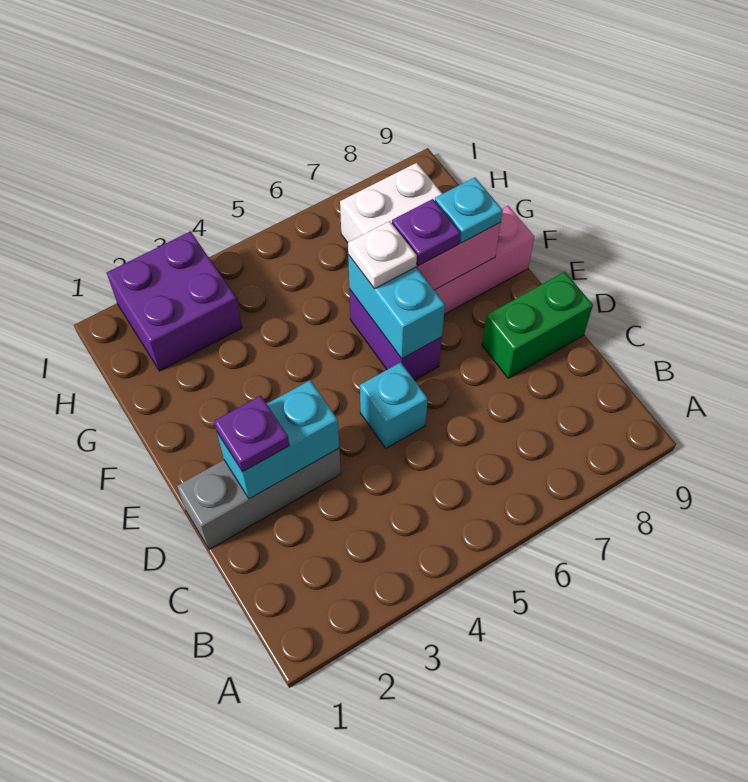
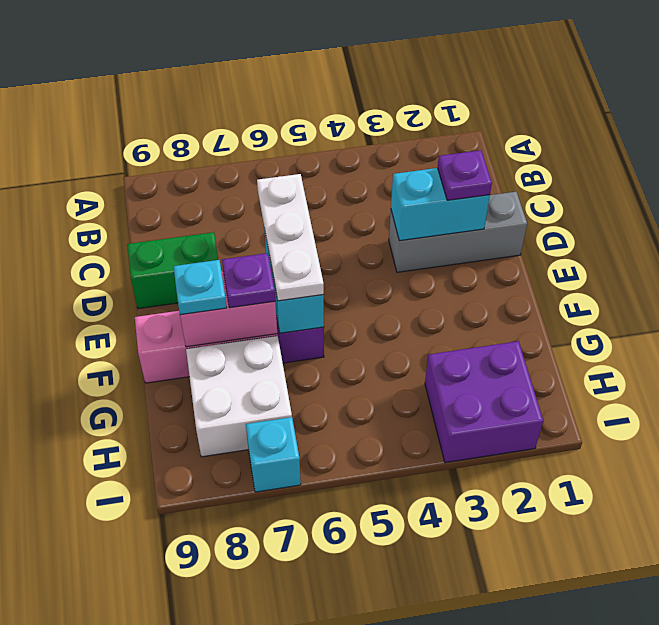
cyan brick D5 level 1 -> cyan brick I7 level 1
white plate F6 level 3 -> white plate D6:F6 level 3

